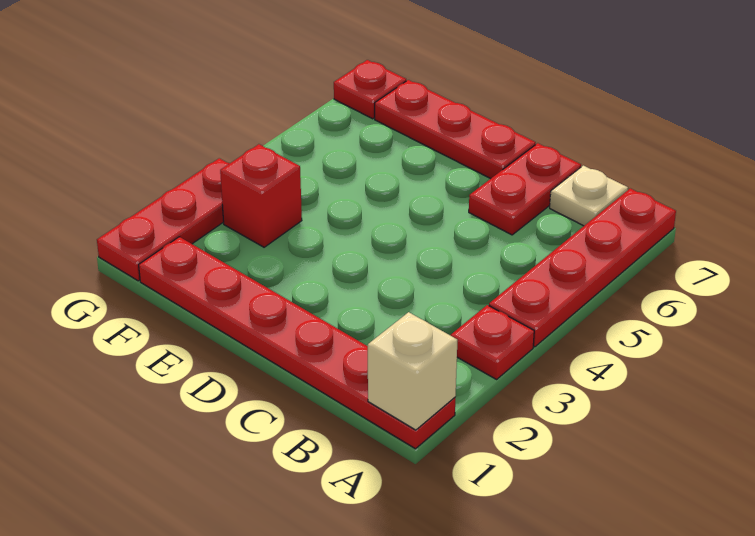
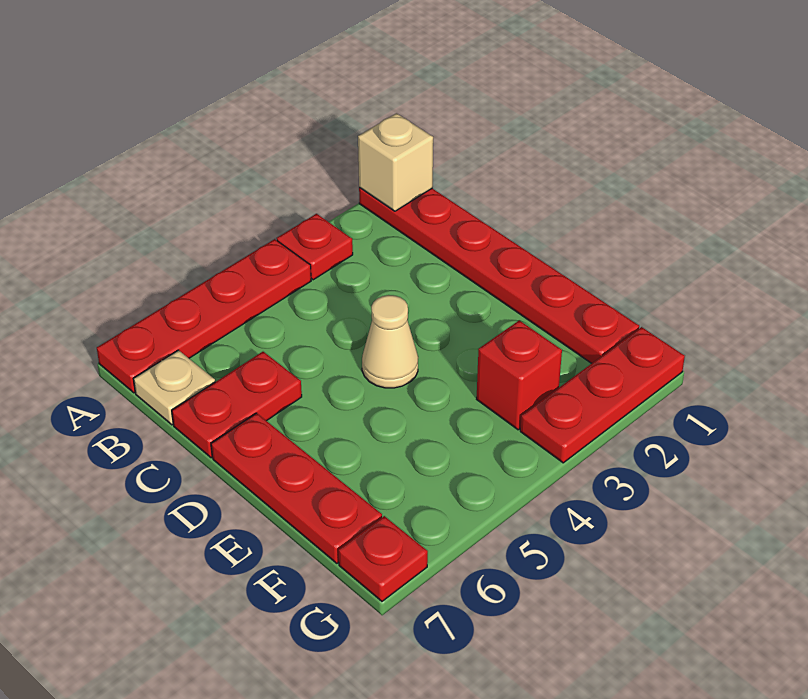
none -> tan cone D4 level 1

